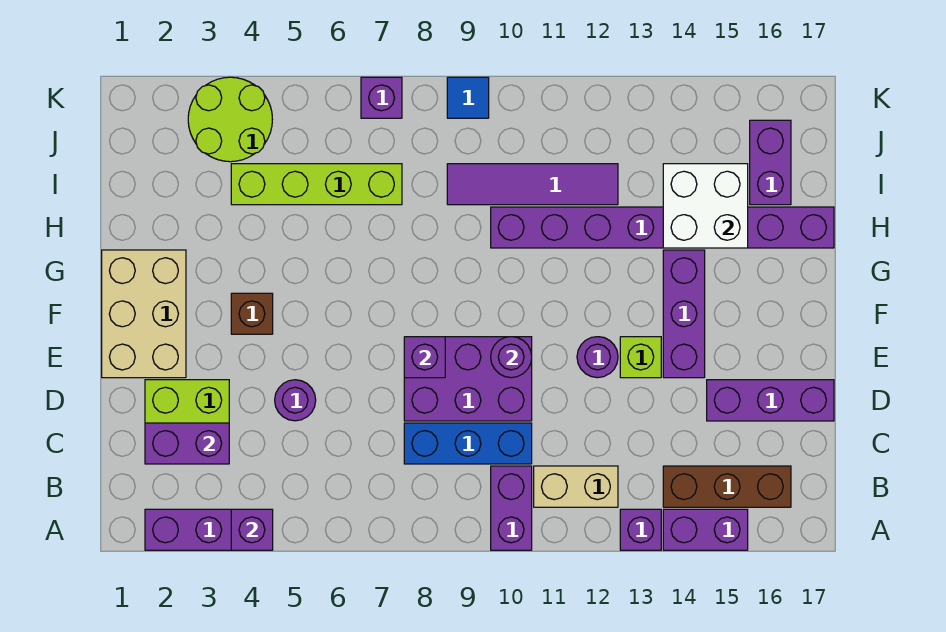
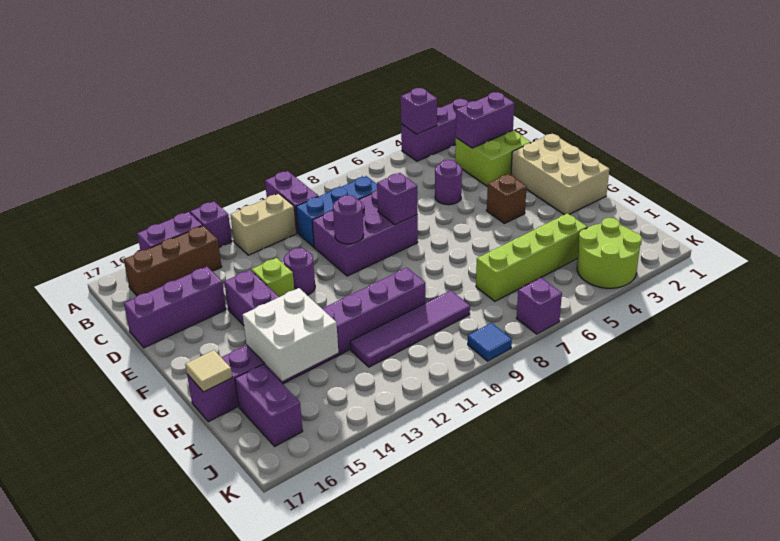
none -> tan tile H17 level 2

